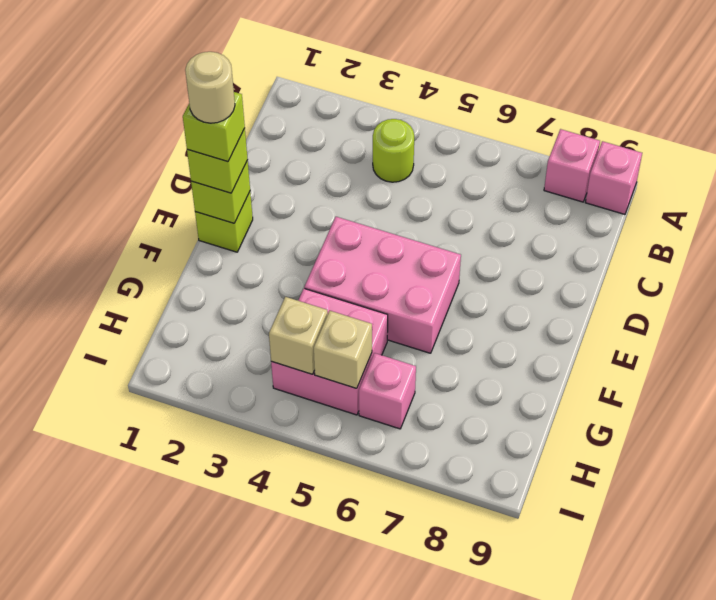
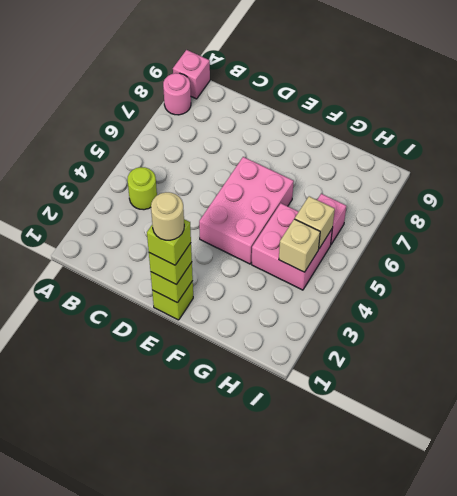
pink brick A8 level 1 -> pink round brick A8 level 1

